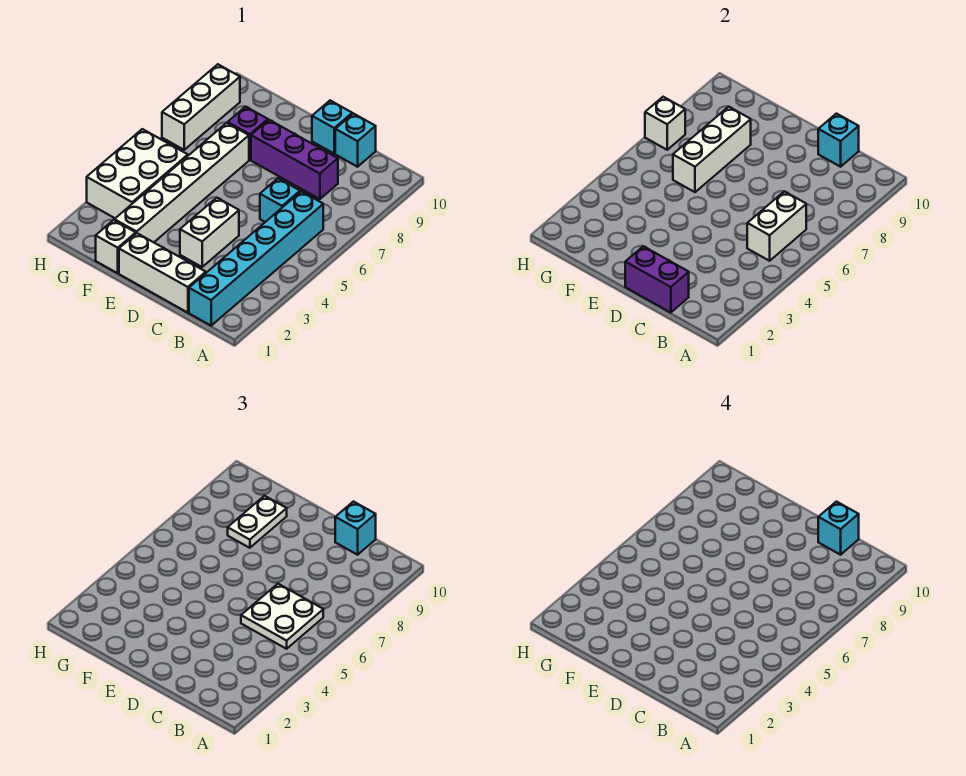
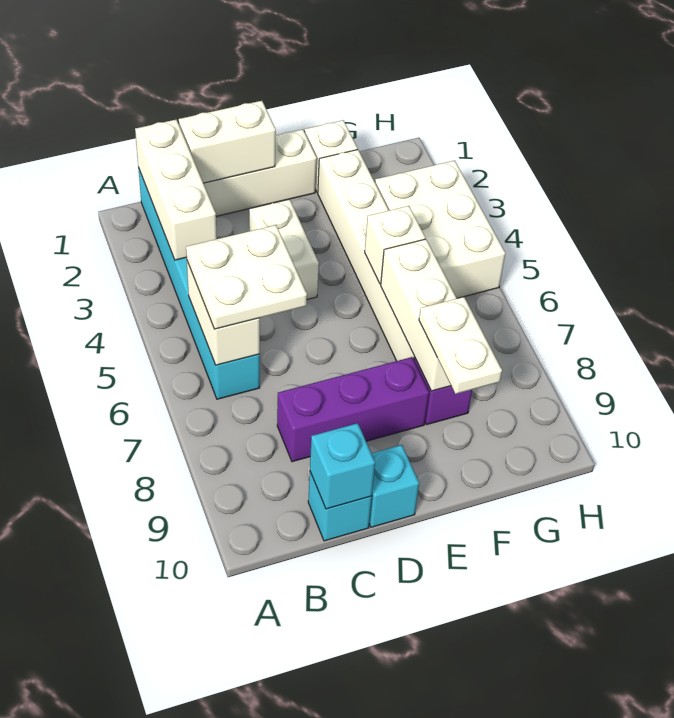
purple brick C1:D1 level 2 -> white brick C1:D1 level 2
cyan brick C6 level 1 -> none
cyan brick C10 level 3 -> none
cyan brick C10 level 4 -> none
white brick H7:H9 level 1 -> white brick B1:B3 level 2
white brick H7 level 2 -> white brick F5 level 2

